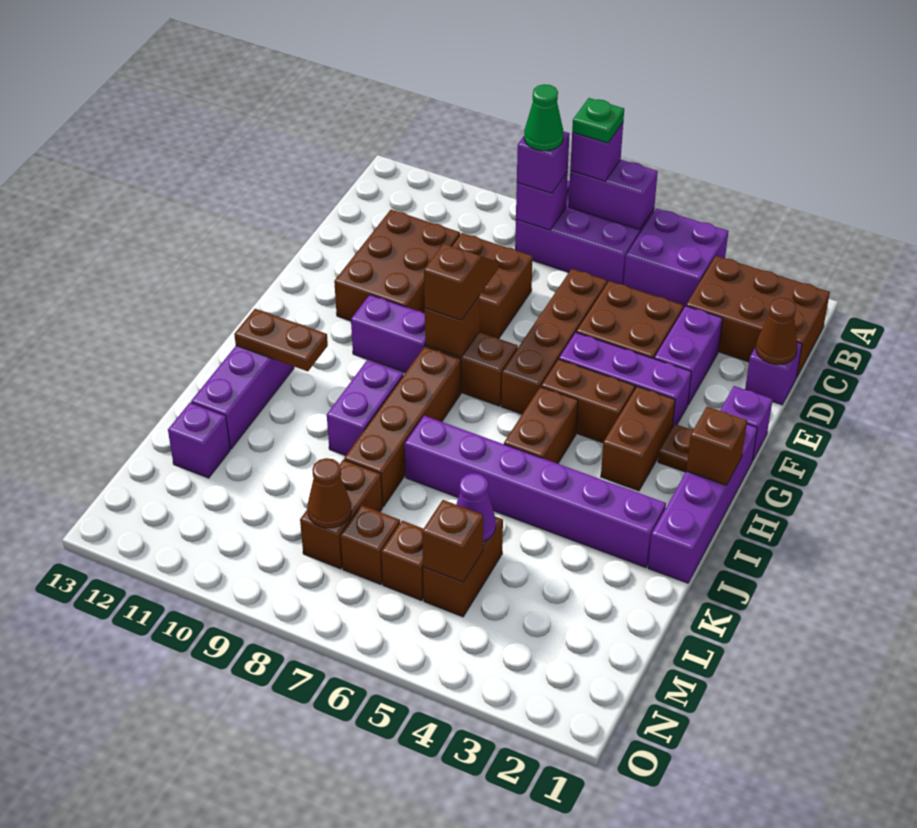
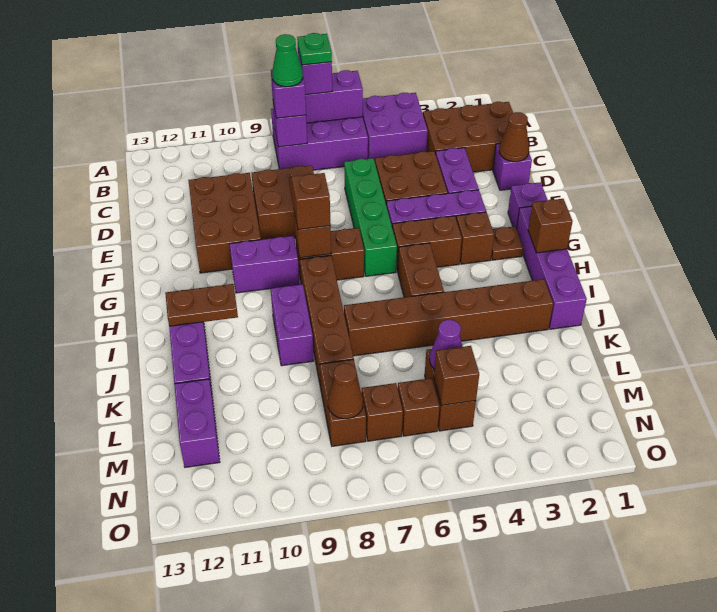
brown brick D6:G6 level 1 -> green brick D6:G6 level 1
brown brick G3:H3 level 1 -> brown brick G3 level 1
purple brick J2:J7 level 1 -> brown brick J2:J7 level 1
purple brick L12 level 1 -> purple brick L12:M12 level 1

